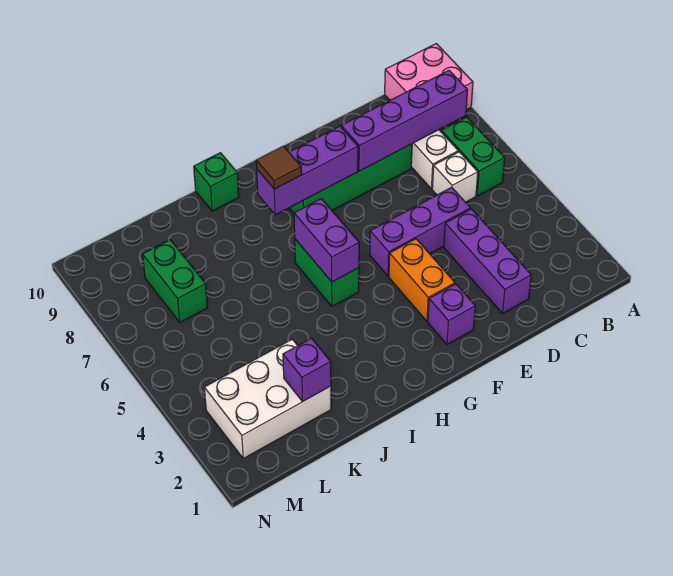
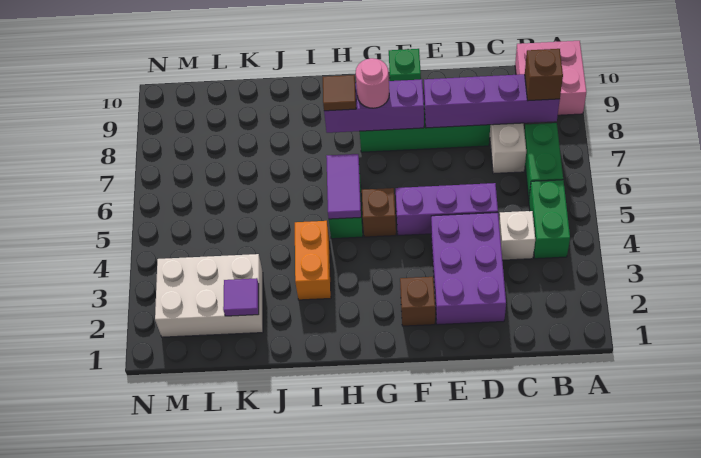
none -> brown brick B8 level 3
white brick C6 level 1 -> white brick C4 level 1
purple brick D2:D4 level 1 -> purple brick D2:E4 level 1
purple brick F2 level 1 -> brown brick F2 level 1
orange brick F3:F4 level 1 -> orange brick I3:I4 level 1
none -> brown brick G5 level 1
none -> pink round brick G8 level 3
purple brick H5:H6 level 2 -> purple tile H5:H6 level 2
green brick I10 level 1 -> green brick F10 level 1
purple brick K2 level 2 -> purple tile K2 level 2
green brick L7:L8 level 1 -> green brick B4:B5 level 1

